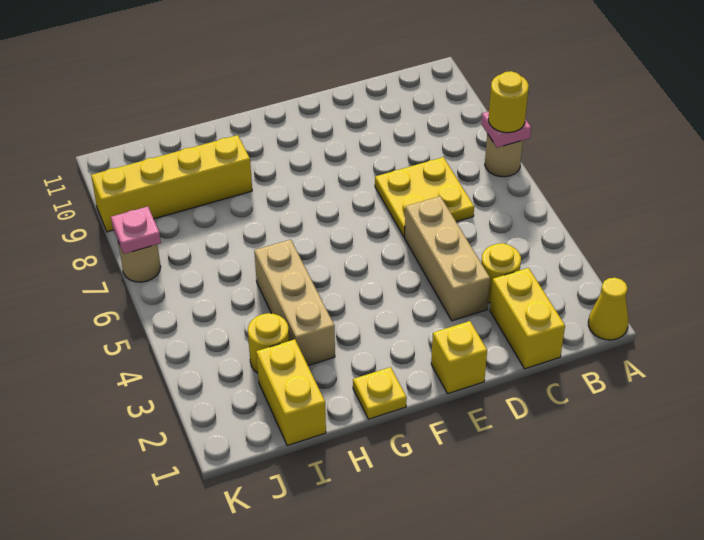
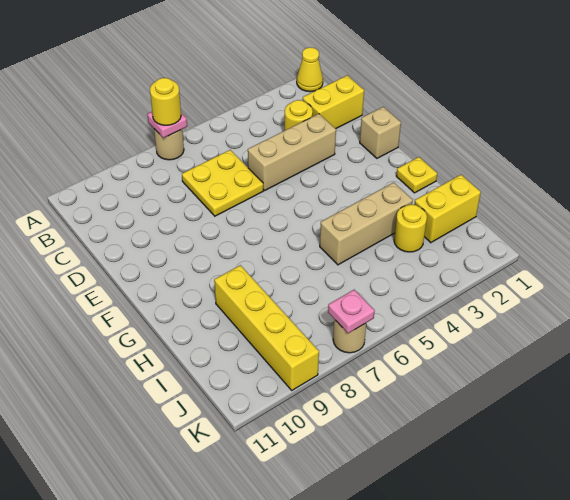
yellow brick E1 level 1 -> tan brick E1 level 1

